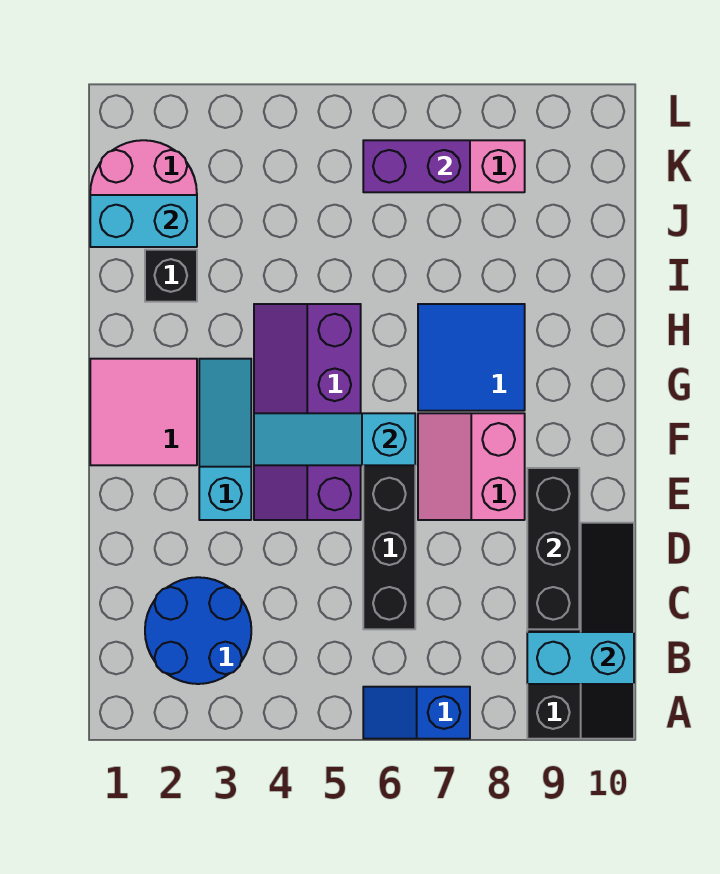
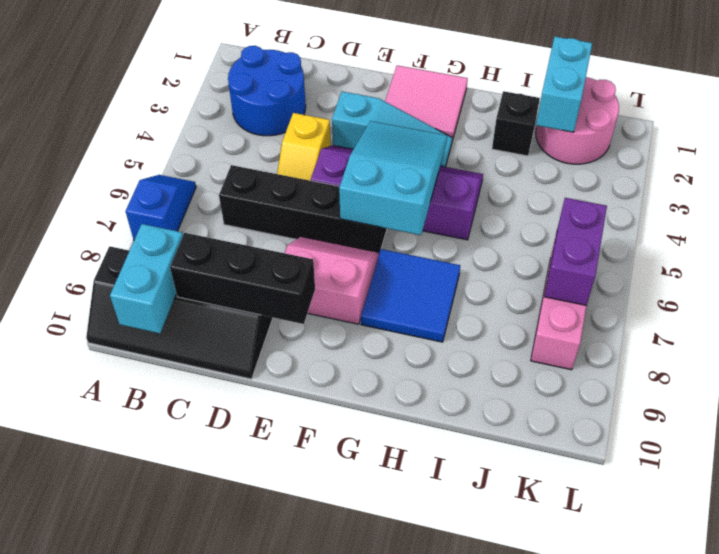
none -> yellow slope D4:D5 level 1 top 4
cyan slope F4:F6 level 2 top 6 -> cyan slope F4:G6 level 2 top 6

